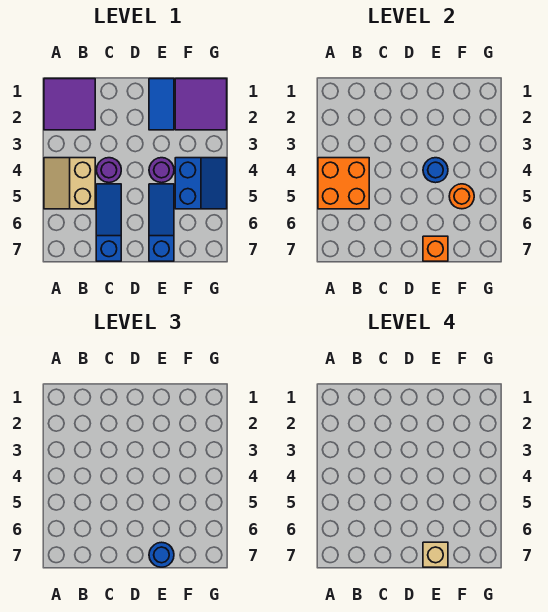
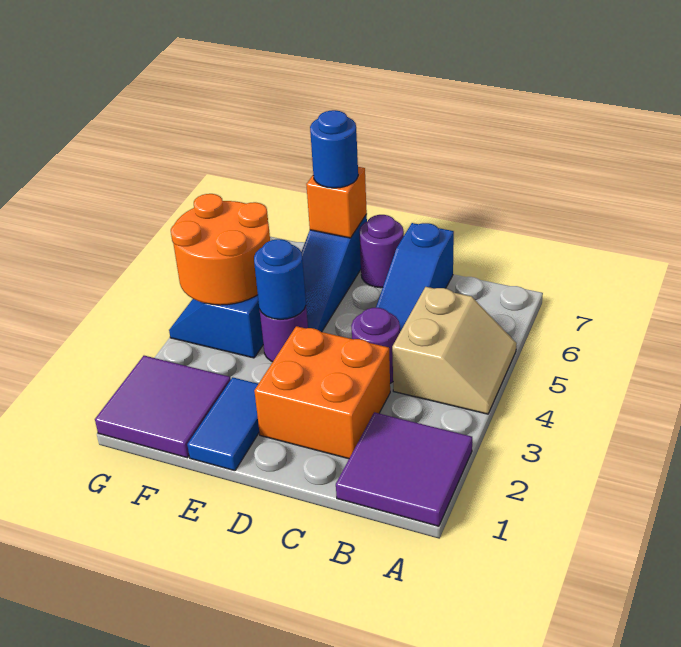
orange brick A4:B5 level 2 -> orange brick C2:D3 level 1
none -> purple round brick D7 level 1
tan brick E7 level 4 -> none
orange round brick F5 level 2 -> orange round brick F4:G5 level 2

